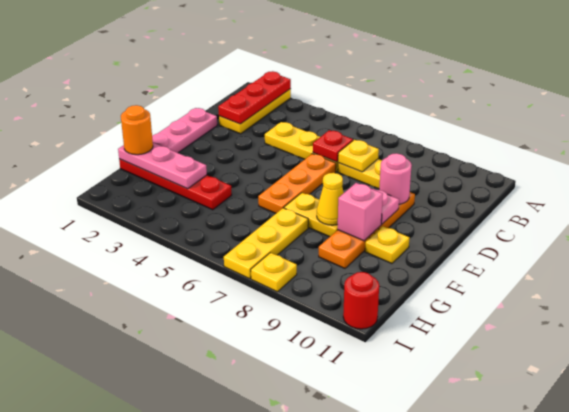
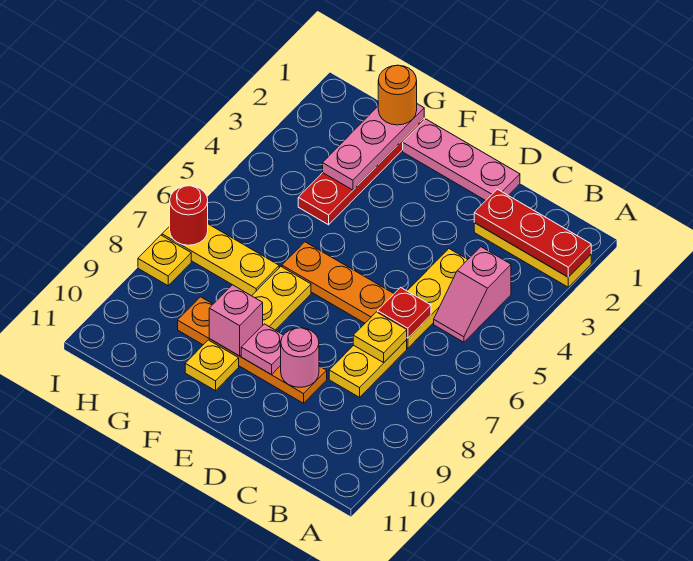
none -> pink slope B4:B5 level 1 top 4
yellow cone F8 level 2 -> none
red round brick I11 level 1 -> red round brick I7 level 2

